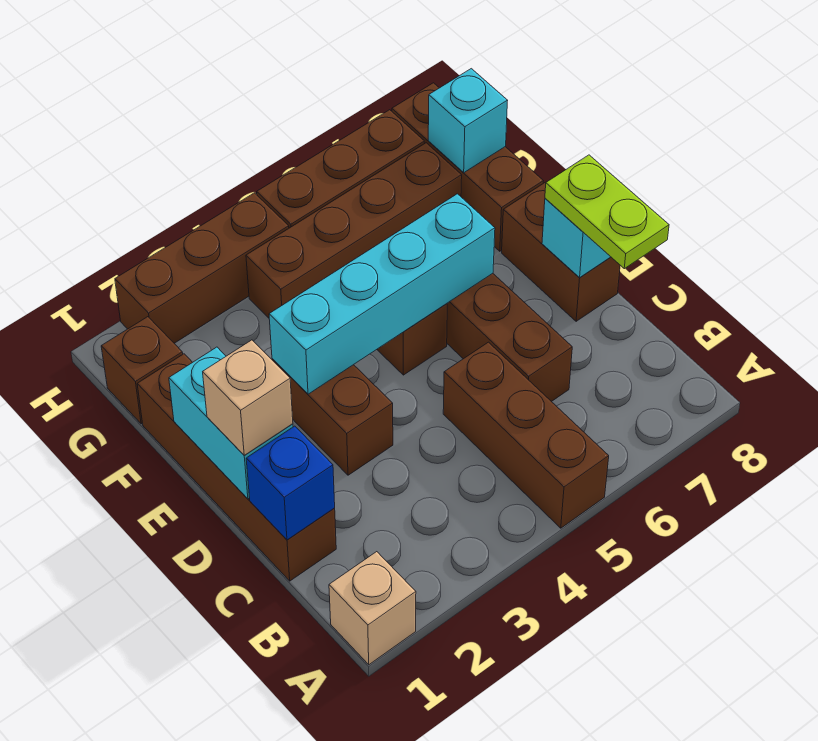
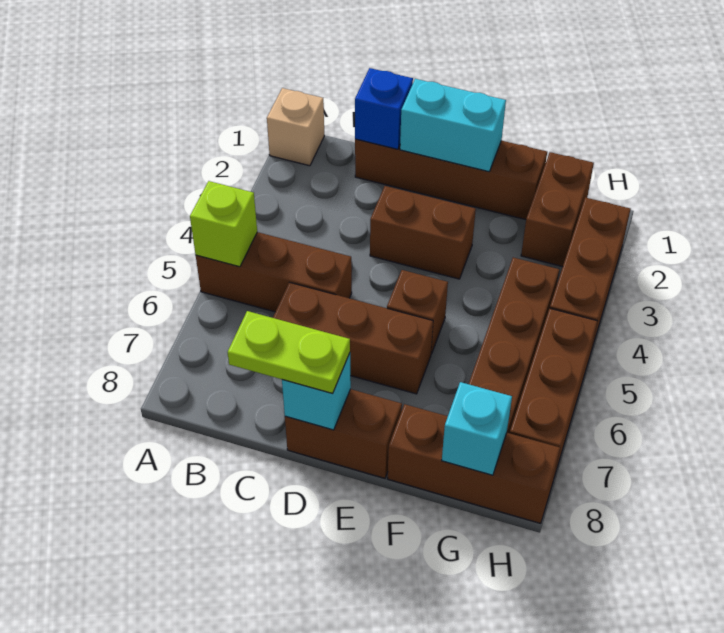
none -> lime brick A5 level 2
tan brick D1 level 3 -> none
cyan brick E3:E6 level 2 -> none
brown brick G1 level 1 -> brown brick G1:G2 level 1

